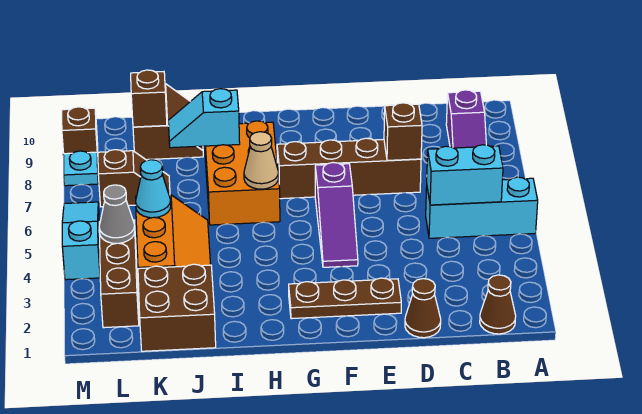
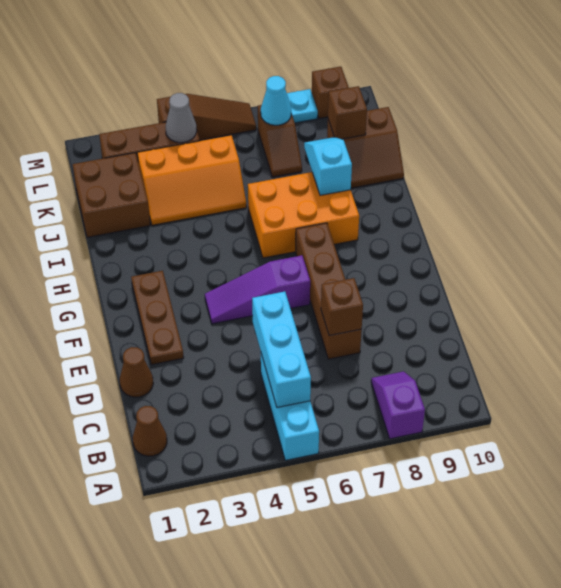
cyan brick B5:C5 level 2 -> cyan brick B5:D5 level 2
purple slope B8:B9 level 1 top 9 -> purple slope A8:B8 level 1 top A
tan cone H6 level 2 -> none
cyan cone K5 level 2 -> cyan cone L7 level 2
cyan slope M4:M6 level 1 top 4 -> brown slope M4:M6 level 1 top 4

